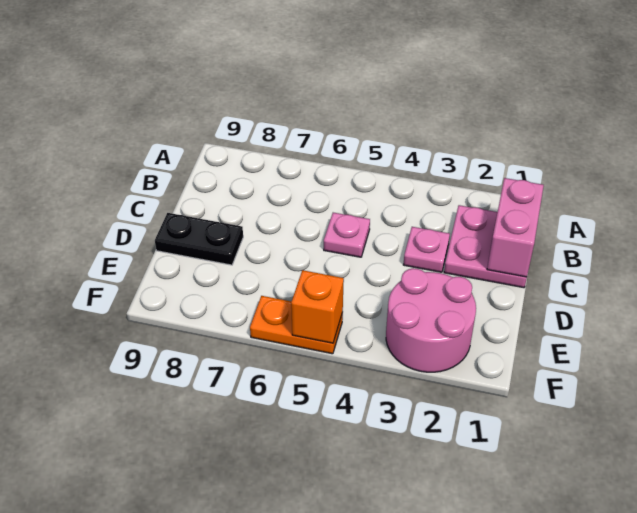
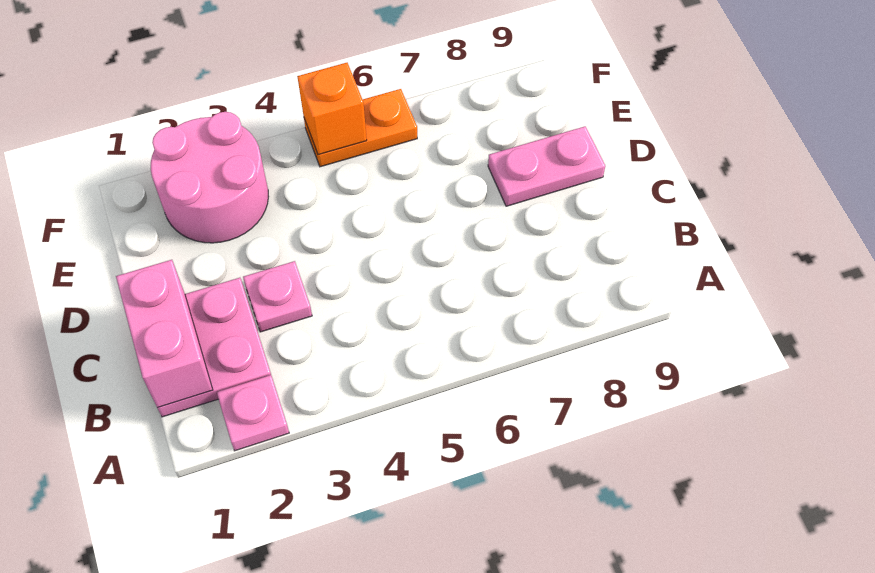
pink plate C5 level 1 -> pink plate A2 level 1
black plate D8:D9 level 1 -> pink plate D8:D9 level 1

